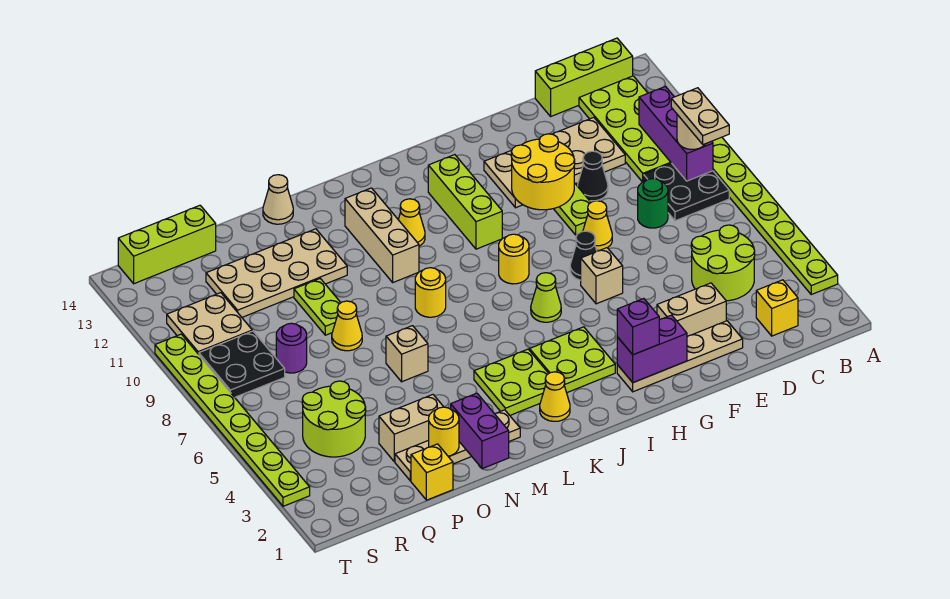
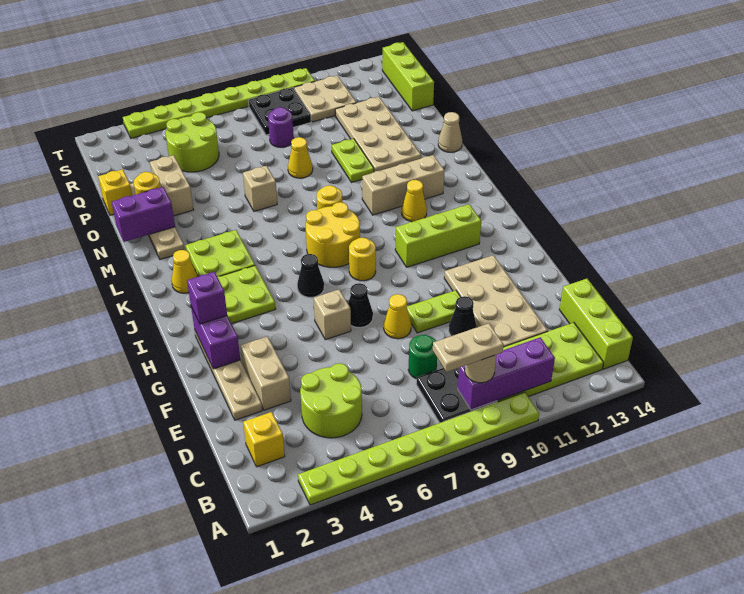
yellow round brick F10:G11 level 2 -> yellow round brick J7:K8 level 1
lime cone I6 level 1 -> black cone I6 level 1
lime plate O9:O10 level 1 -> lime plate N10:O10 level 1

